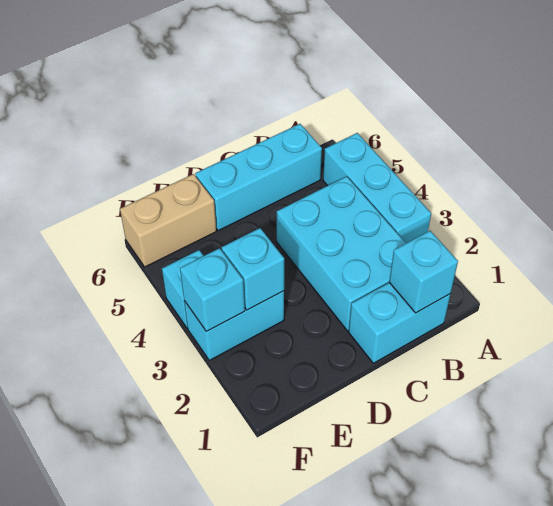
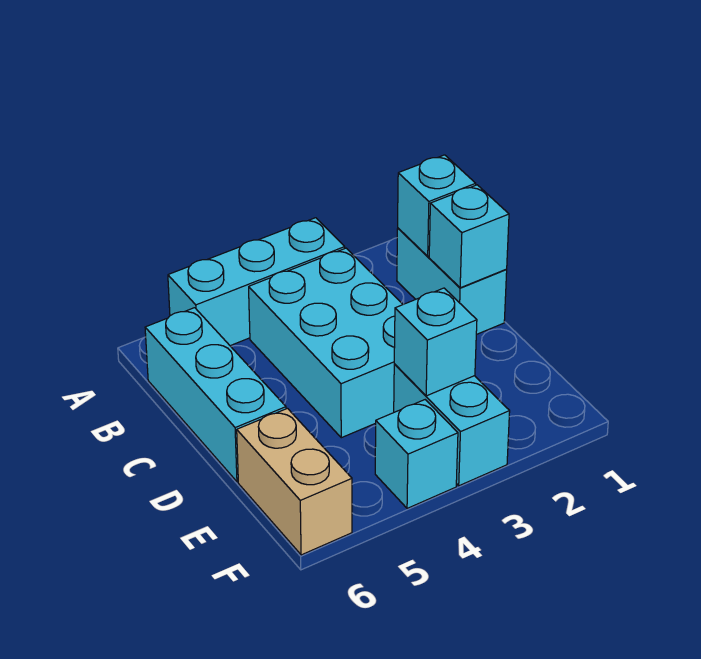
cyan brick B2:C4 level 1 -> cyan brick B3:D4 level 1
cyan brick F3 level 2 -> cyan brick C1 level 2

